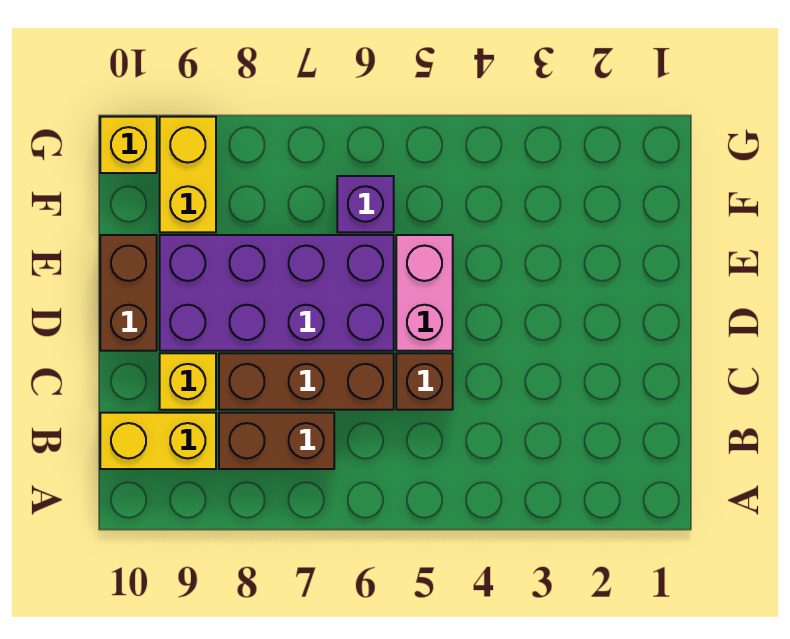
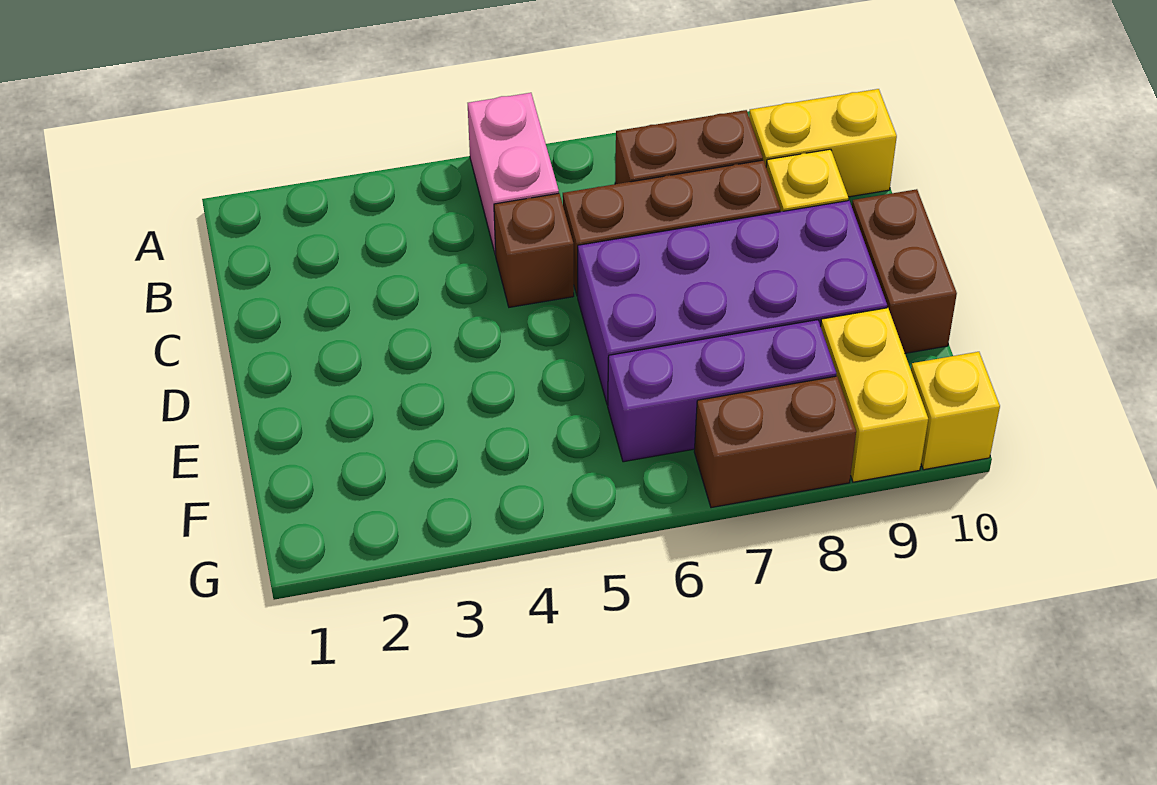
pink brick D5:E5 level 1 -> pink brick A5:B5 level 1
purple brick F6 level 1 -> purple brick F6:F8 level 1
none -> brown brick G7:G8 level 1

